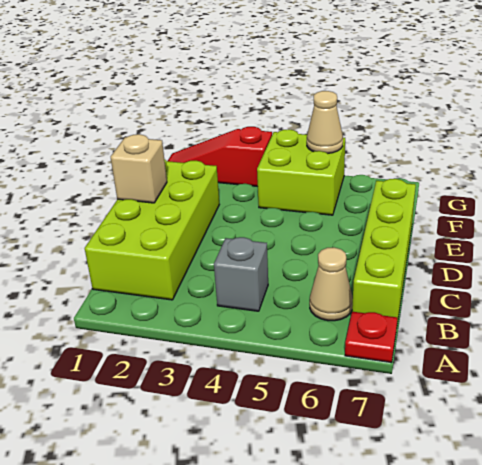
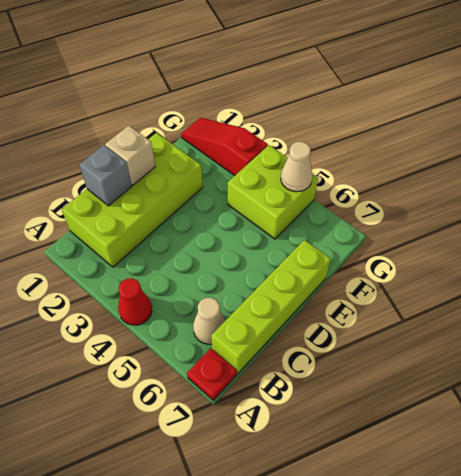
none -> red cone A4 level 1
grey brick B4 level 1 -> grey brick C1 level 2

